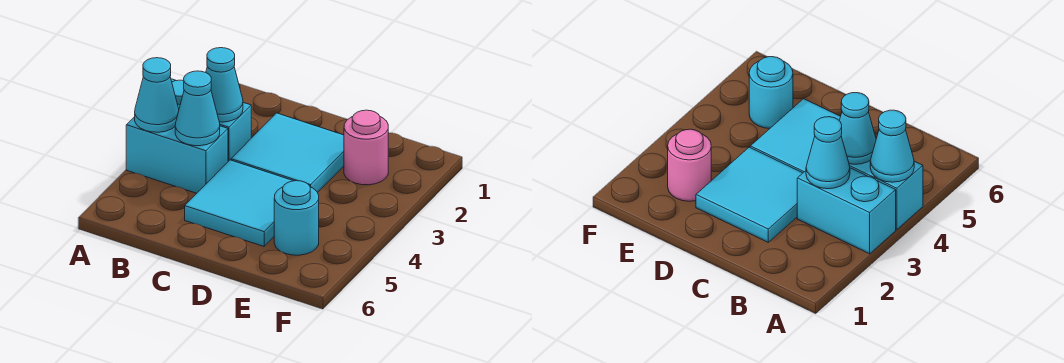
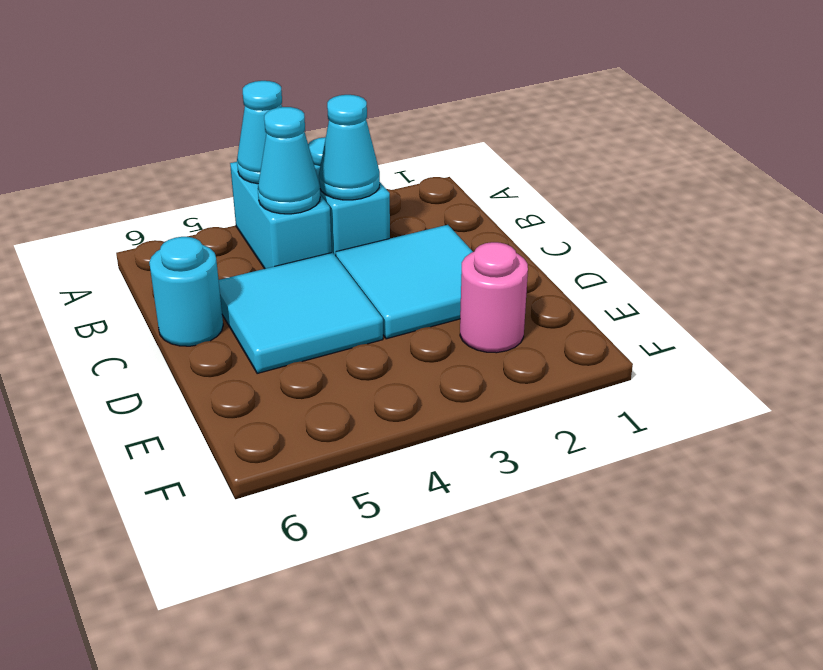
cyan round brick E5 level 1 -> cyan round brick C6 level 1

